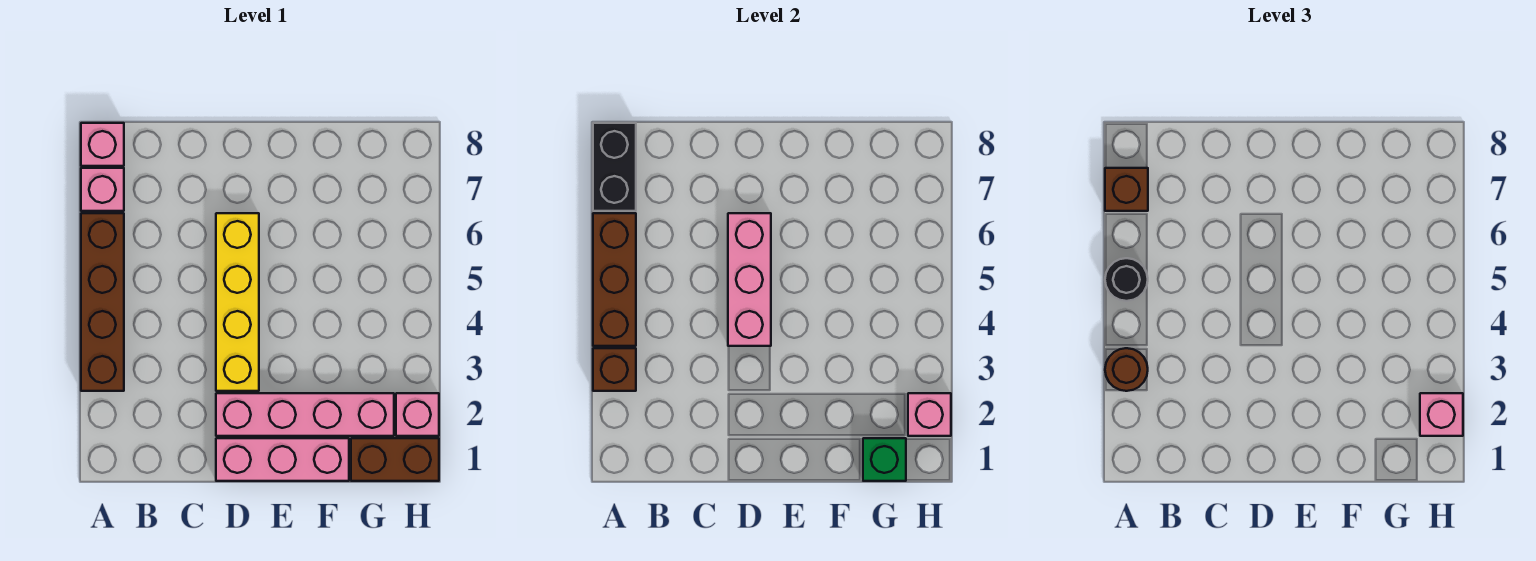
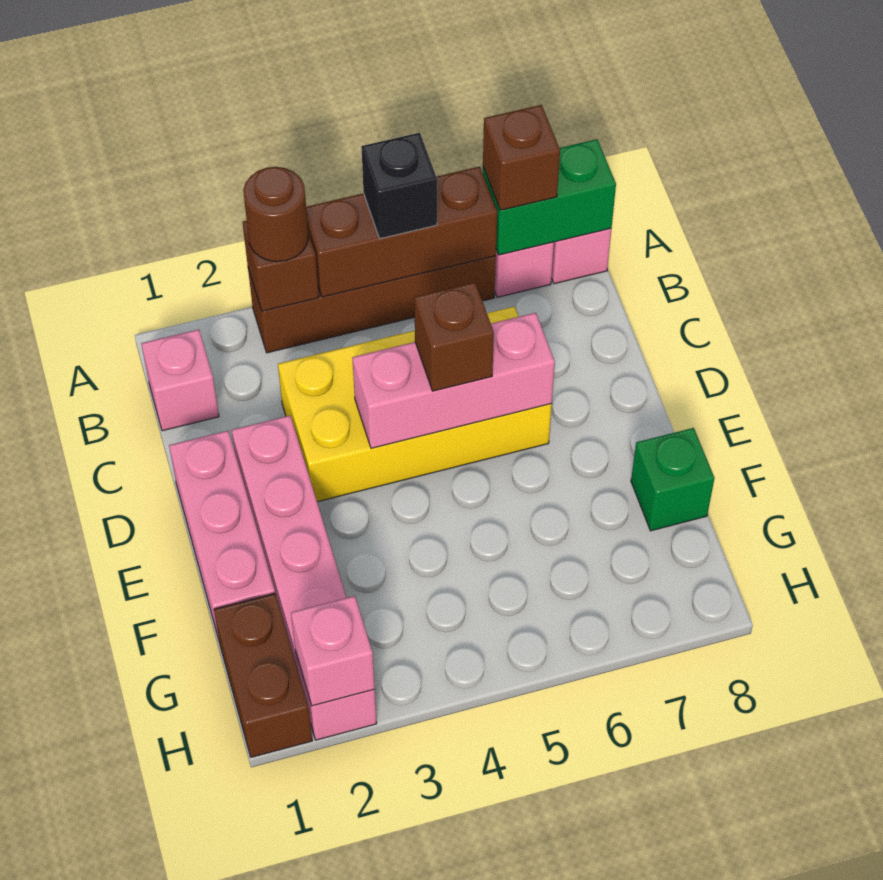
black round brick A5 level 3 -> black brick A5 level 3
black brick A7:A8 level 2 -> green brick A7:A8 level 2
yellow brick D3:D6 level 1 -> yellow brick C3:D6 level 1
none -> brown brick D5 level 3
green brick G1 level 2 -> green brick F8 level 1
pink brick H2 level 3 -> pink brick B1 level 1

